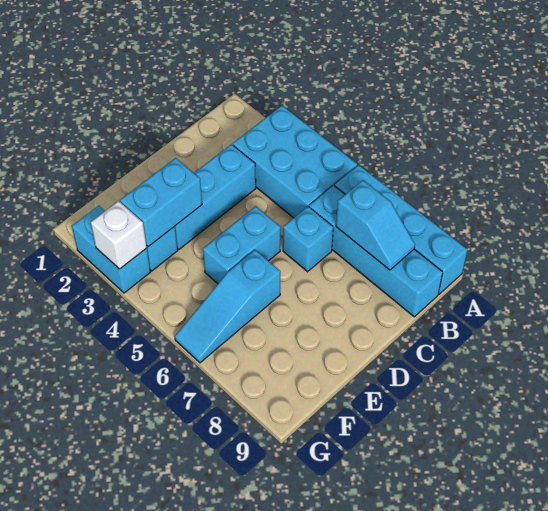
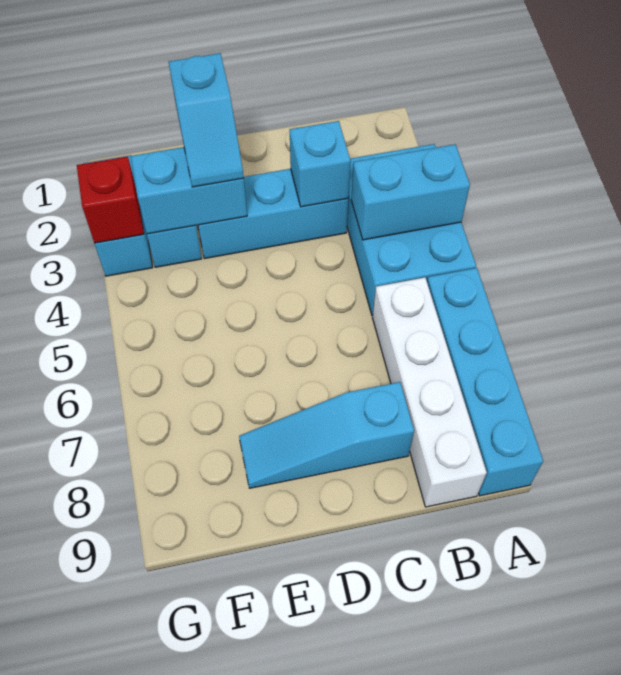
cyan brick B6:B9 level 1 -> white brick B6:B9 level 1
cyan slope B7:B8 level 2 top 7 -> cyan slope E2:E3 level 3 top 2
cyan brick C6 level 1 -> cyan brick C3 level 2
cyan brick D5:E5 level 1 -> cyan brick A4:B4 level 2
cyan slope E6:G6 level 1 top E -> cyan slope C8:E8 level 1 top C
white brick G3 level 2 -> red brick G3 level 2

